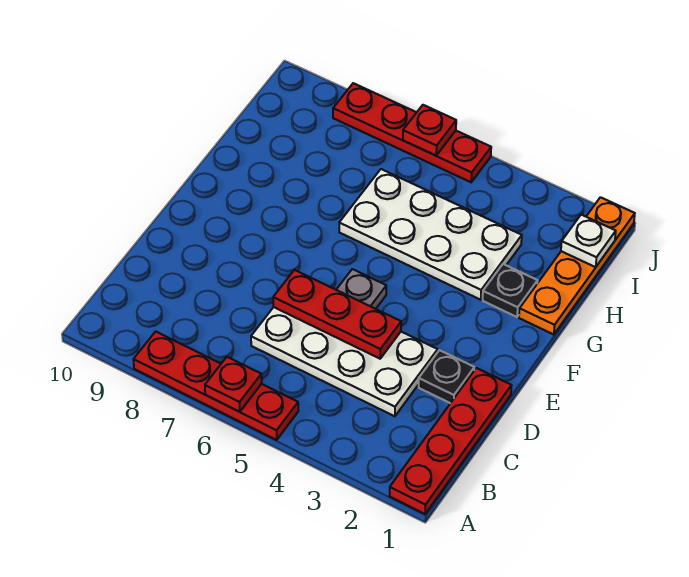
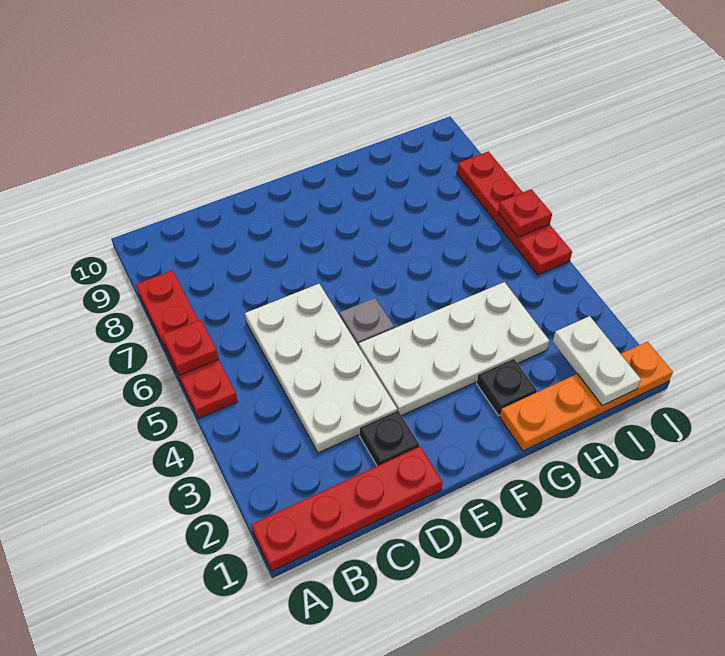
red plate D4:D6 level 2 -> none
white plate G3:H6 level 1 -> white plate E3:H4 level 1
white plate I1 level 2 -> white plate I1:I2 level 2

